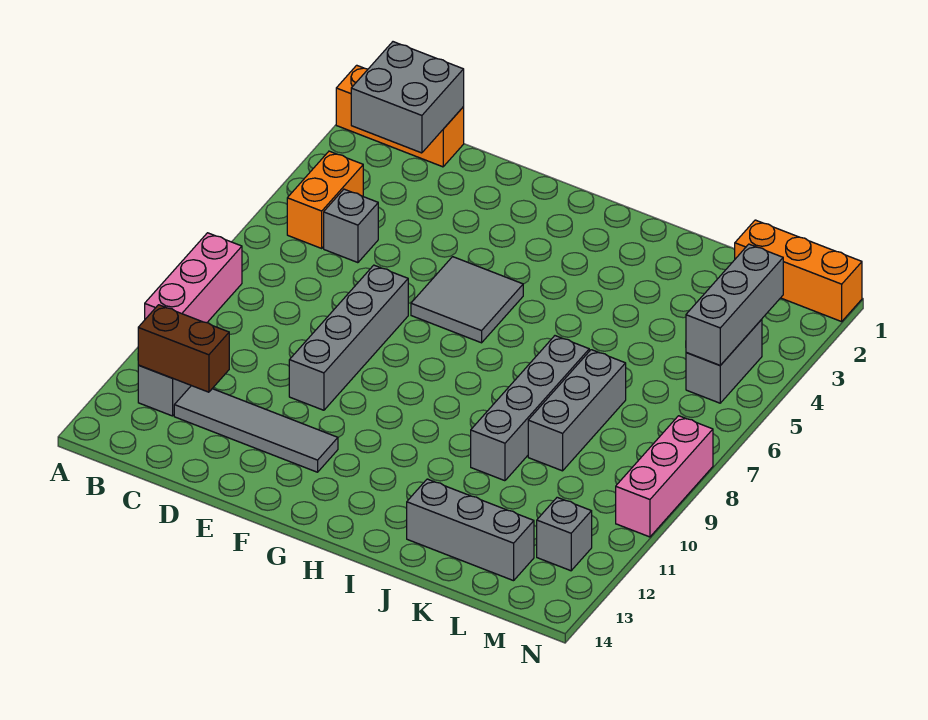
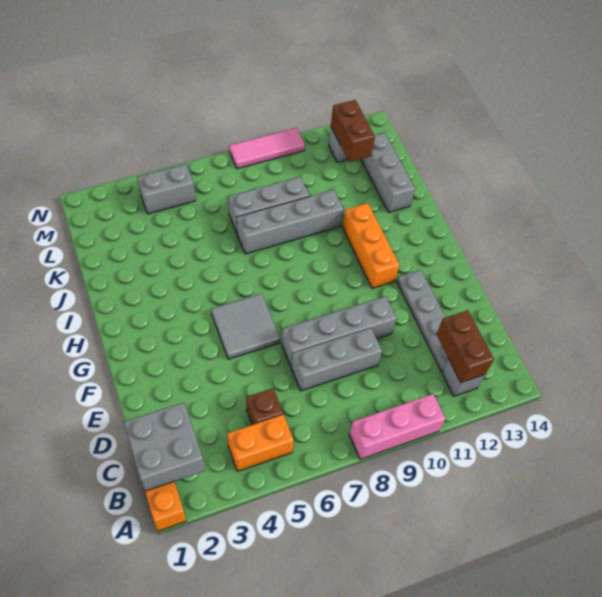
grey brick C5 level 1 -> brown brick C5 level 1
grey tile C12:F12 level 1 -> grey plate C12:F12 level 1
orange brick L1:N1 level 1 -> orange brick G11:I11 level 1
none -> brown brick L12:M12 level 2
grey brick M3:M5 level 2 -> grey brick D7:D9 level 1
pink brick N8:N10 level 1 -> pink tile N8:N10 level 1

